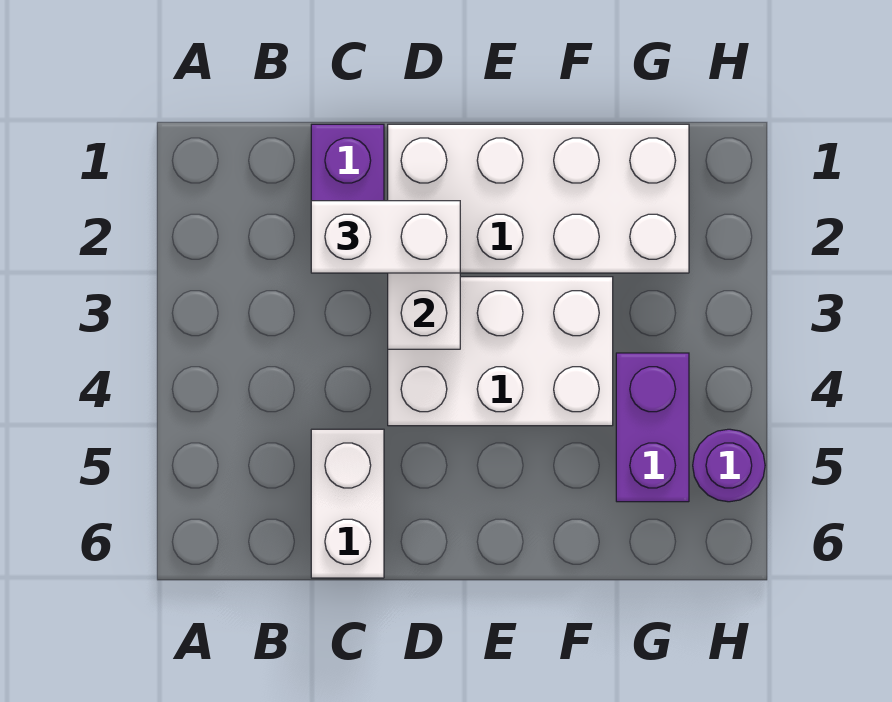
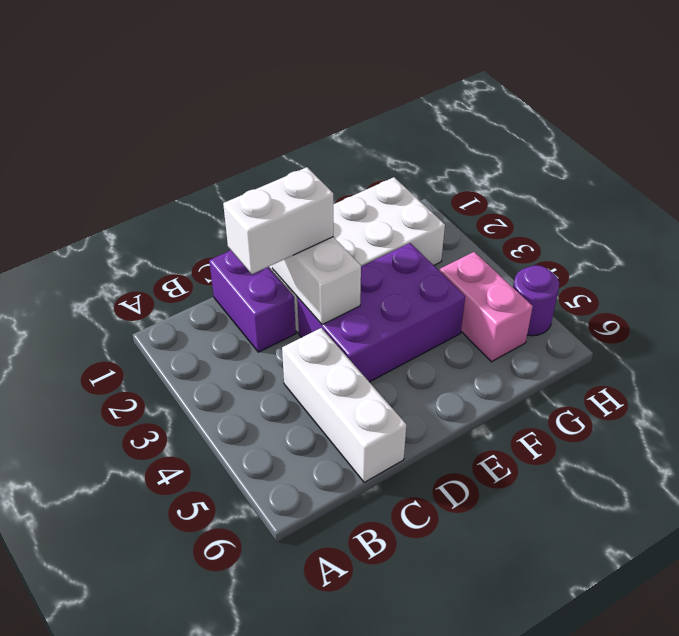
white brick C5:C6 level 1 -> white brick C4:C6 level 1
white brick D3:F4 level 1 -> purple brick D3:F4 level 1
purple brick G4:G5 level 1 -> pink brick G4:G5 level 1

